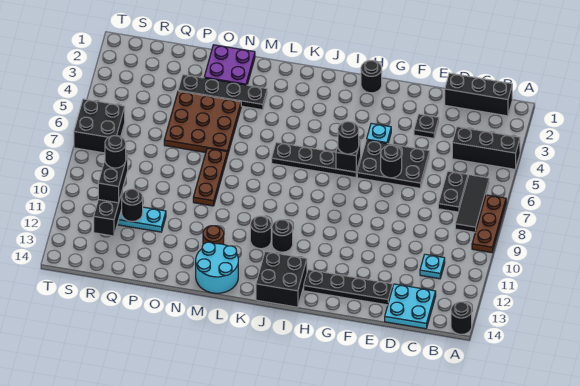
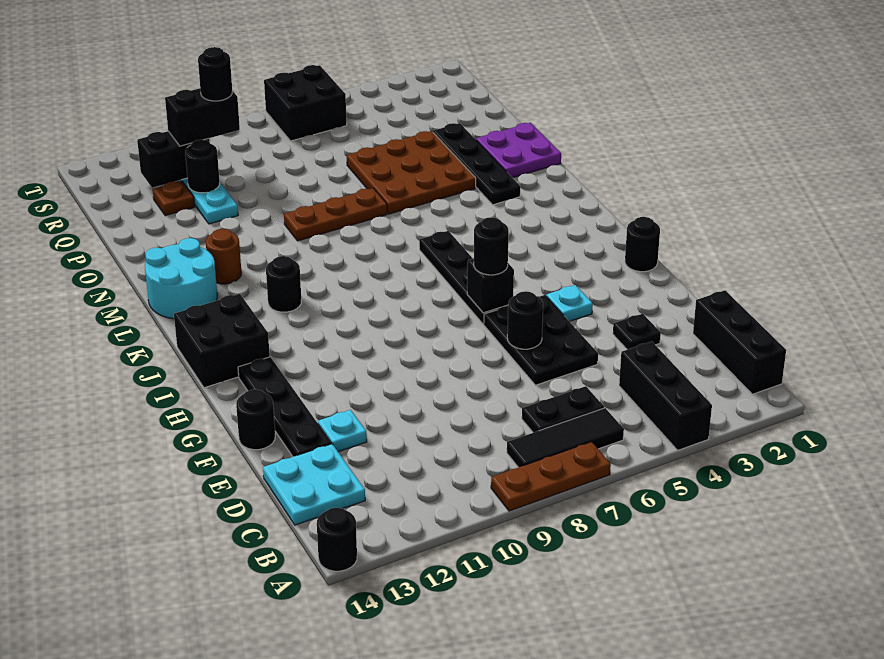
cyan plate C11 level 1 -> cyan plate E12 level 1
black round brick J11 level 1 -> black round brick F14 level 1
none -> brown plate Q12 level 1

